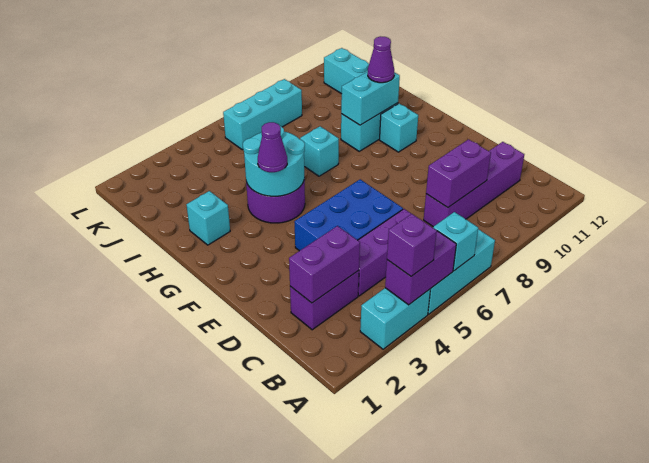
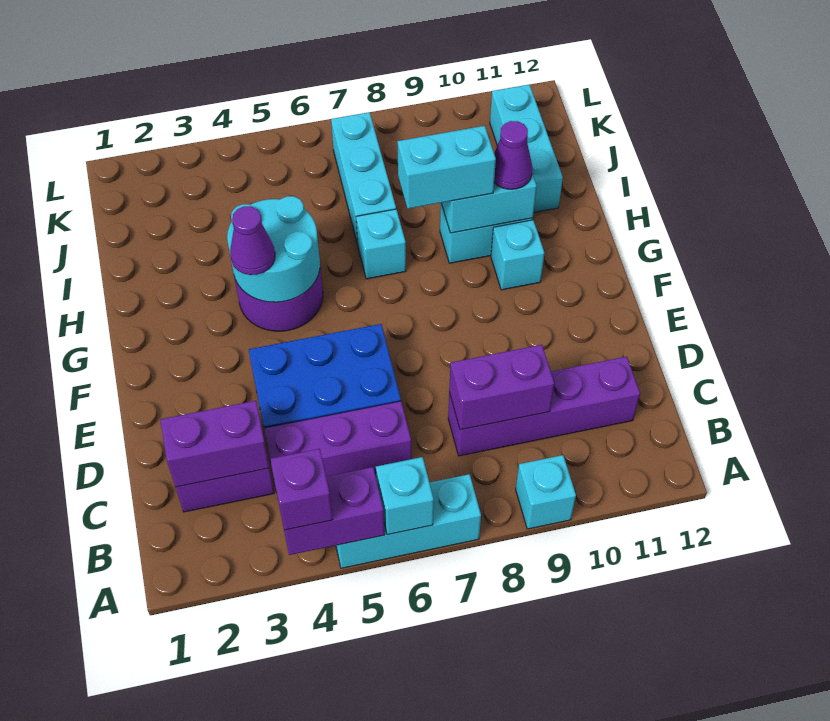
cyan brick A3:A4 level 1 -> cyan brick H8:H9 level 3
cyan brick H2 level 1 -> cyan brick A9 level 1
cyan brick K6:K8 level 1 -> cyan brick I7:K7 level 1

